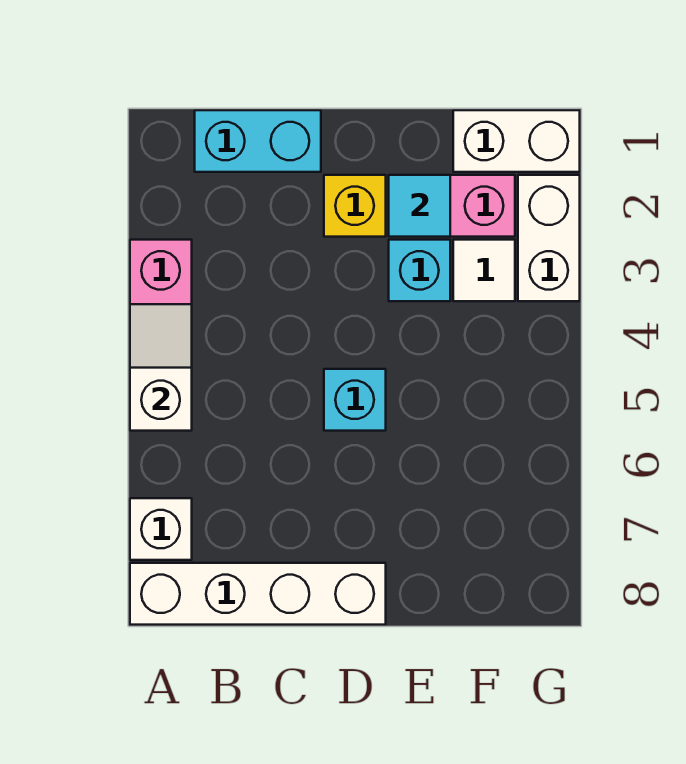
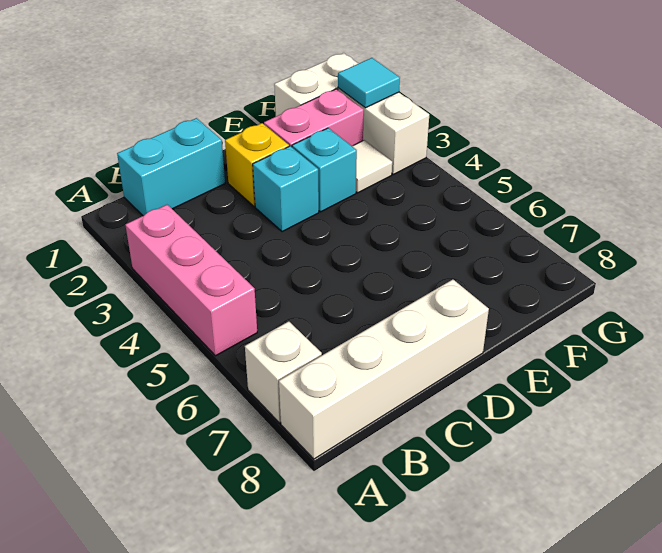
white slope A4:A5 level 2 top 5 -> none
cyan brick D5 level 1 -> cyan brick D3 level 1
cyan tile E2 level 2 -> cyan tile G2 level 2

